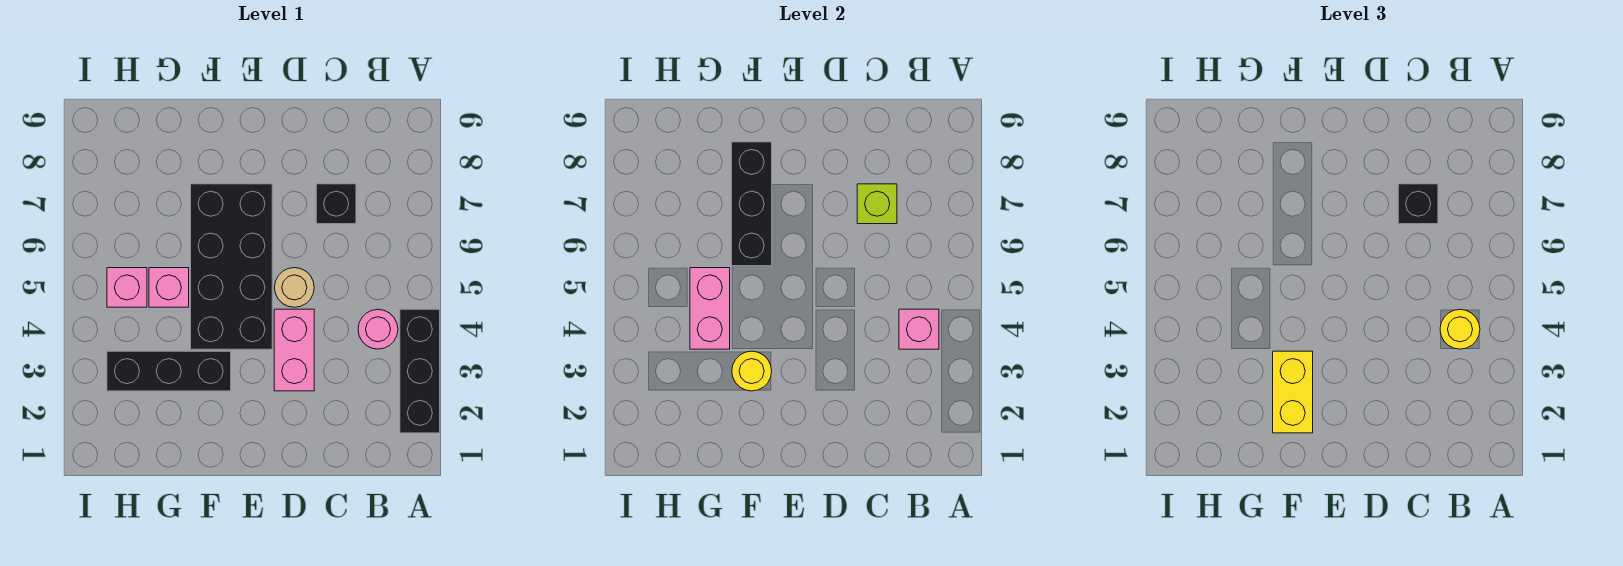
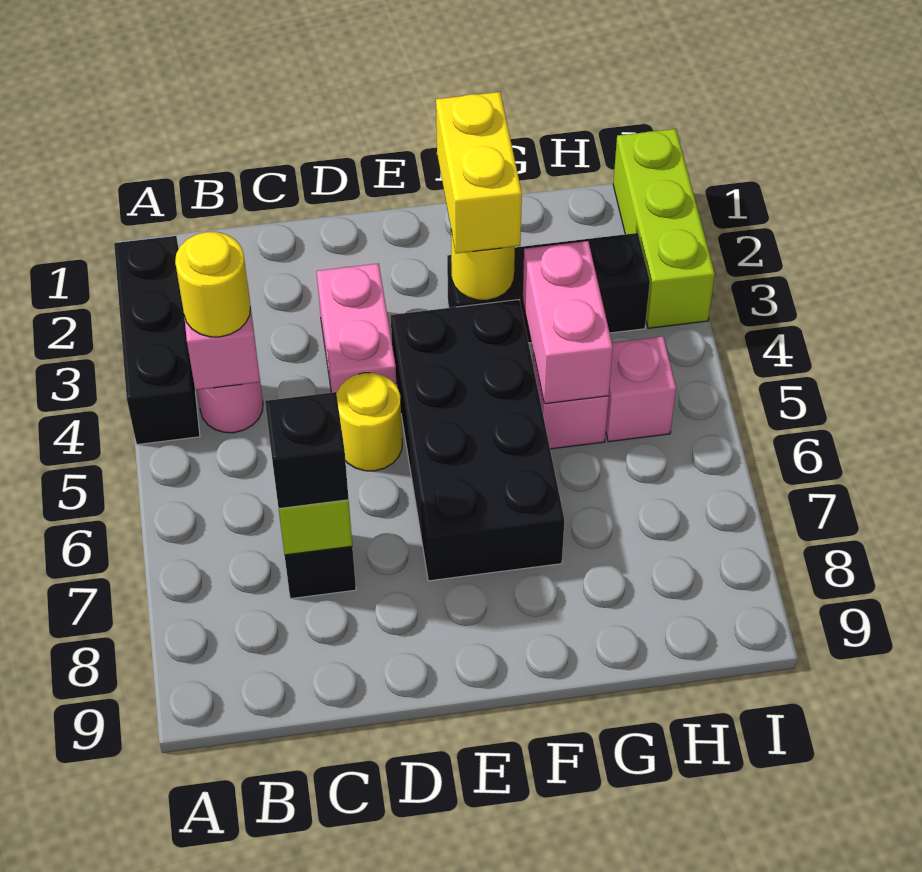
tan round brick D5 level 1 -> yellow round brick D5 level 1
black brick F6:F8 level 2 -> none
none -> lime brick I1:I3 level 1

